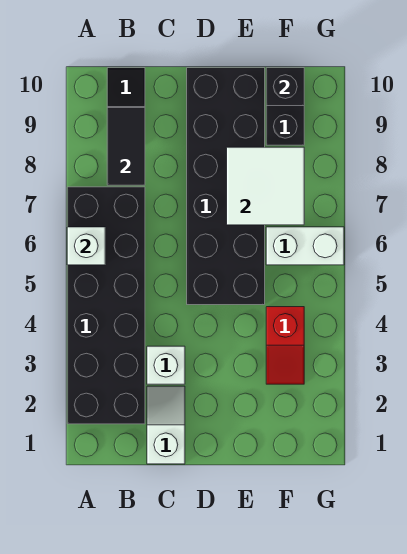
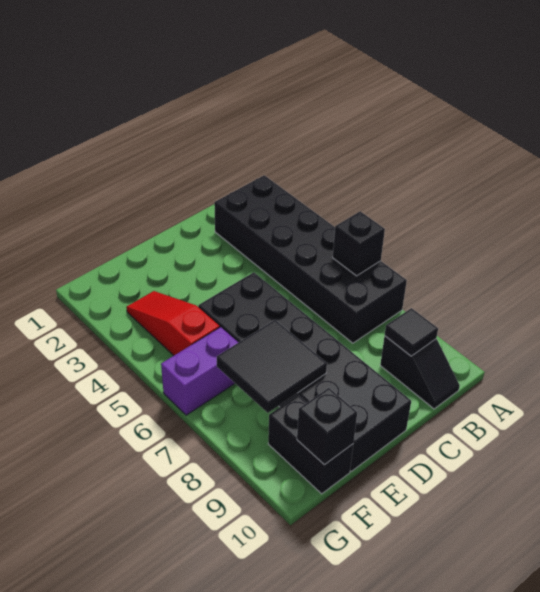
white brick A6 level 2 -> black brick A6 level 2
black tile B8:B9 level 2 -> black tile B9 level 2
white slope C1:C2 level 1 top 1 -> none
white brick C3 level 1 -> none
white tile E7:F8 level 2 -> black tile E7:F8 level 2
red slope F3:F4 level 1 top 4 -> red slope F3:F5 level 1 top 5
white brick F6:G6 level 1 -> purple brick F6:G6 level 1

